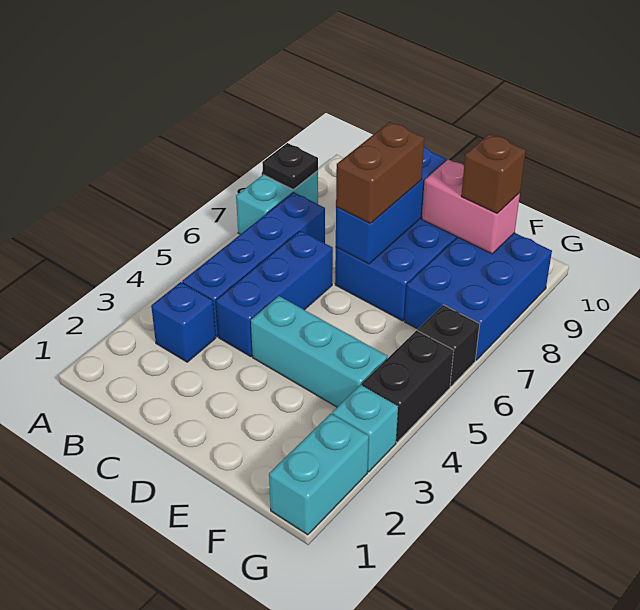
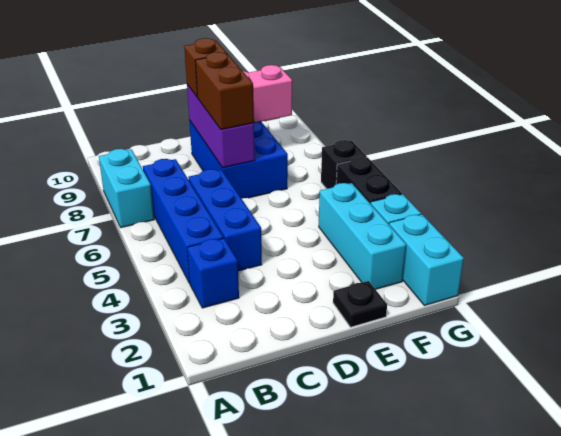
black plate A8 level 2 -> black plate E1 level 1
cyan brick D4:F4 level 1 -> cyan brick F2:F4 level 1
blue brick D7:D9 level 2 -> purple brick D7:D9 level 2
blue brick F7:G9 level 1 -> none
brown brick F9 level 3 -> brown brick D9 level 3

